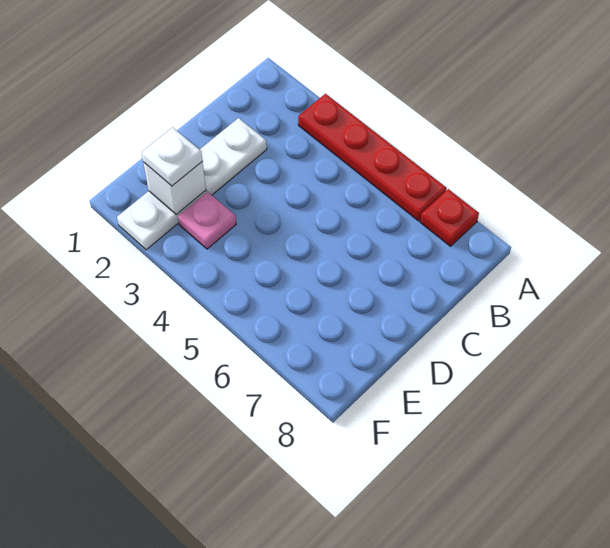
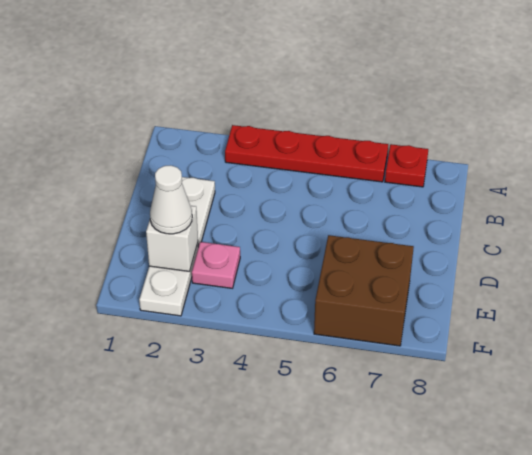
white plate E2 level 3 -> white cone E2 level 3
none -> brown brick E6:F7 level 1

